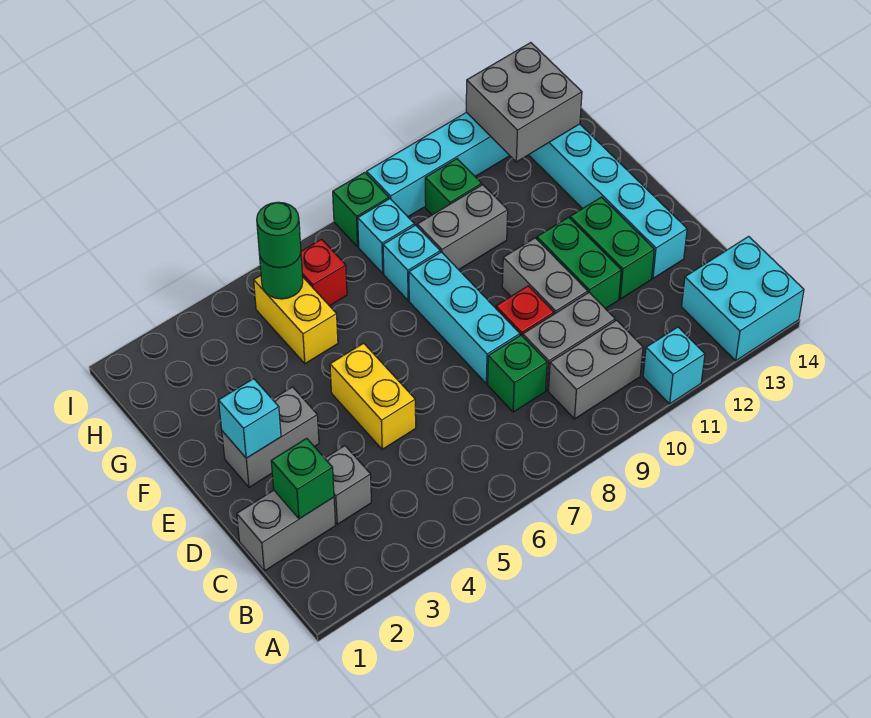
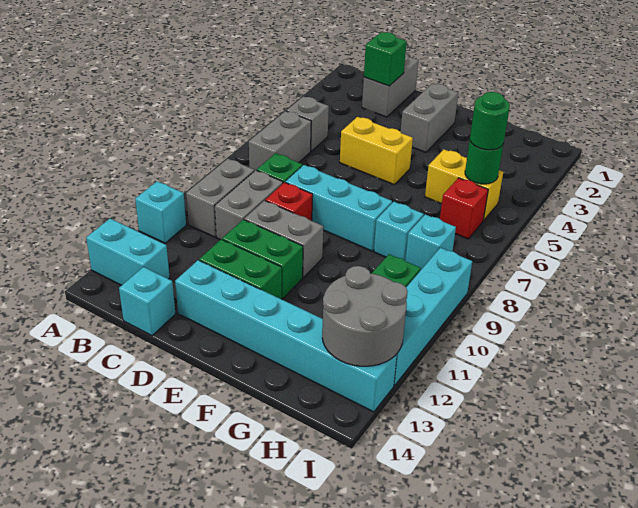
cyan brick A13:B14 level 1 -> cyan brick A13:B13 level 1
grey brick C3 level 1 -> grey brick B5 level 1
cyan brick E2 level 2 -> cyan brick C14 level 1
grey brick G9:G10 level 1 -> grey brick B6:B7 level 1
grey brick H12:I13 level 2 -> grey round brick H12:I13 level 2
green brick I8 level 1 -> none

